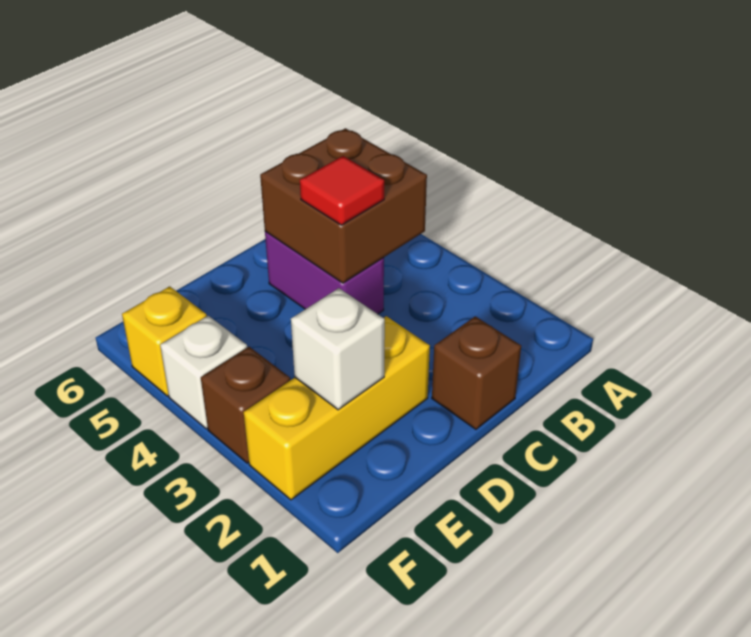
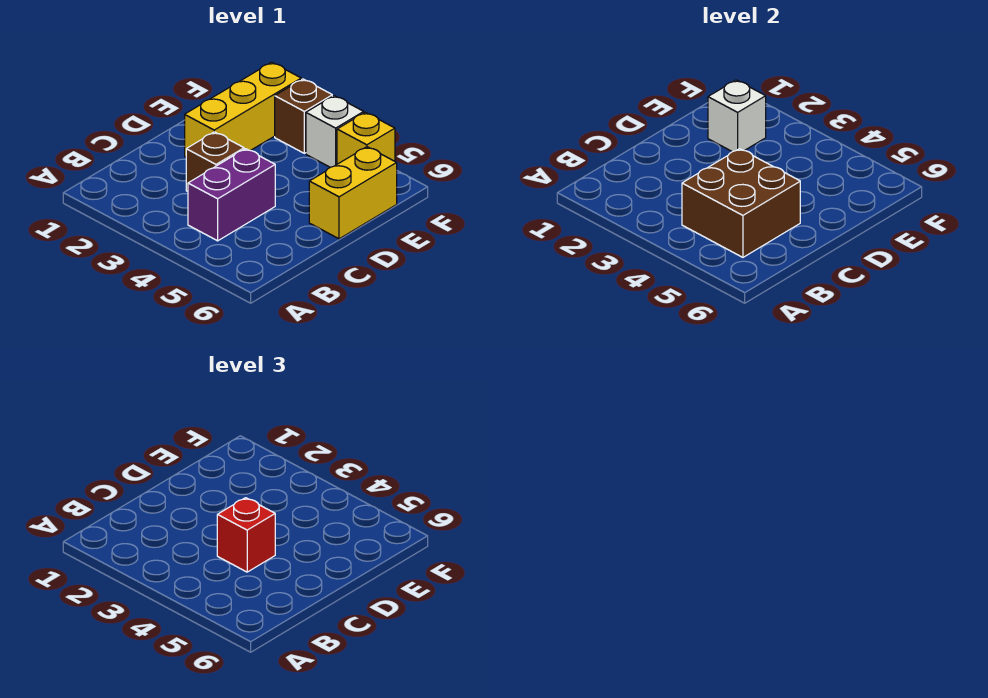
brown brick C1 level 1 -> brown brick C3 level 1
purple brick C4:C5 level 1 -> purple brick B4:C4 level 1
red tile C4 level 3 -> red brick C4 level 3
none -> yellow brick D6:E6 level 1

